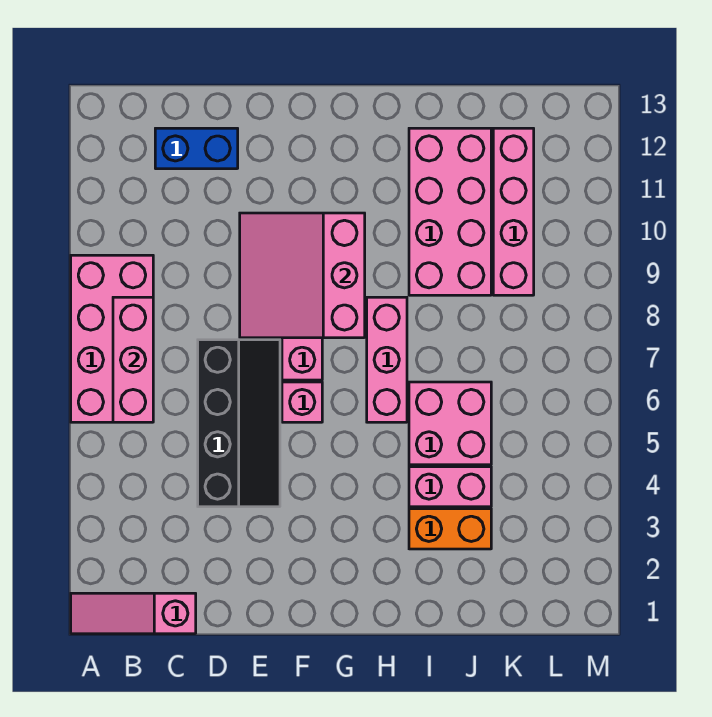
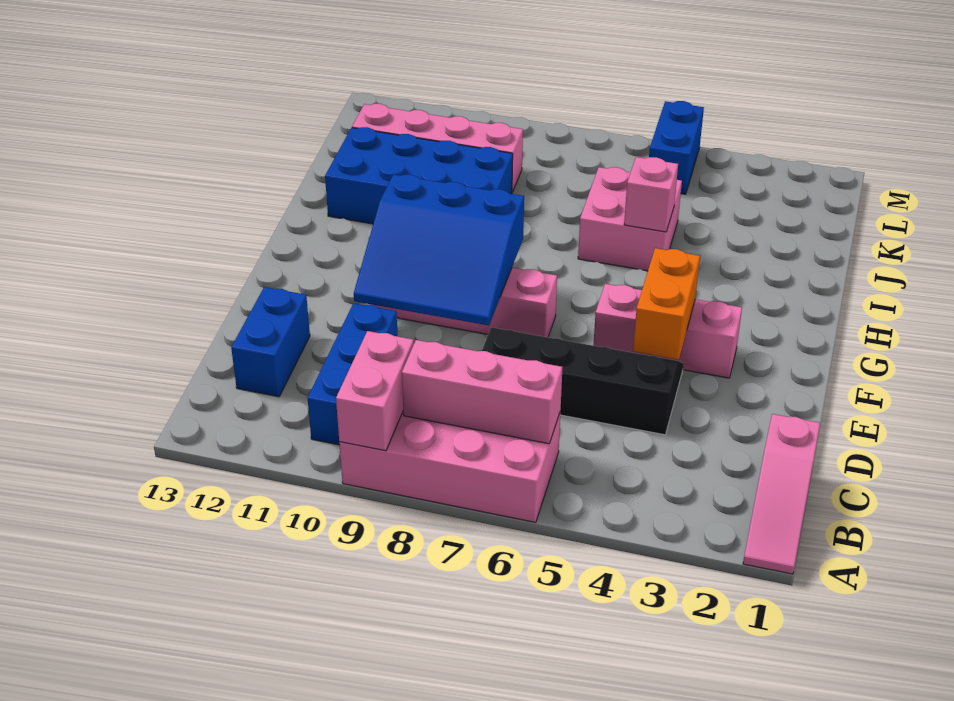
none -> blue brick B10:D10 level 1
pink slope E8:G10 level 2 top G -> blue slope E8:G10 level 2 top G
pink brick F6 level 1 -> pink brick I5 level 2
pink brick H6:H8 level 1 -> pink brick F3:F5 level 1
orange brick I3:J3 level 1 -> orange brick E4:F4 level 2
pink brick I4:J4 level 1 -> pink brick A9:B9 level 2
pink brick I9:J12 level 1 -> blue brick I9:J12 level 1
none -> blue brick L5:M5 level 1

